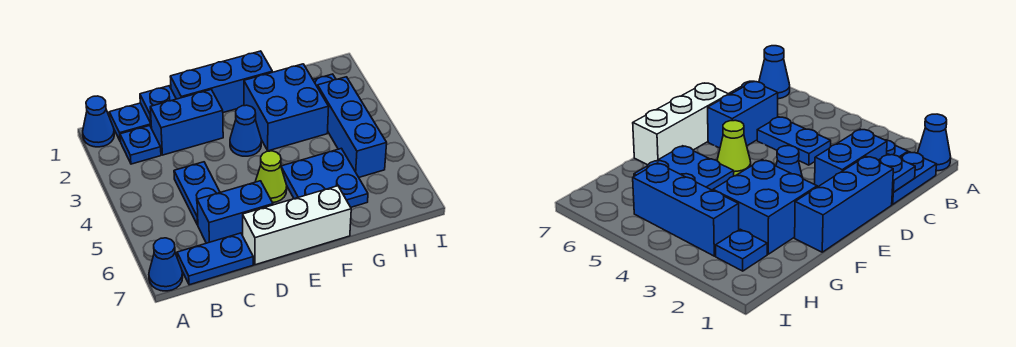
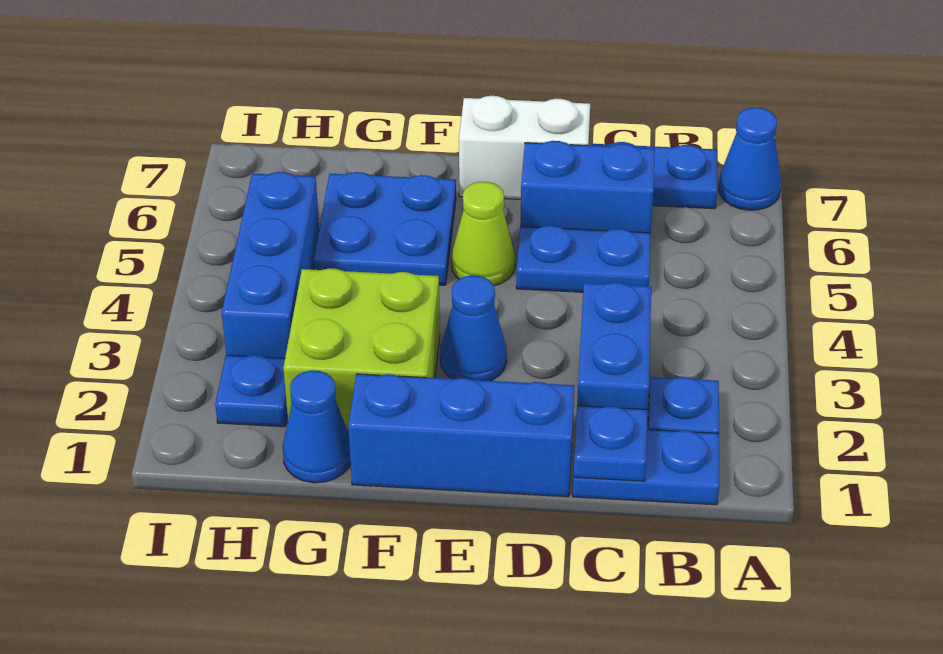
blue cone A1 level 1 -> blue cone G1 level 1
blue brick C2:D2 level 1 -> blue brick C2:C3 level 1
blue plate C4:C5 level 1 -> blue plate C5:D5 level 1
white brick D7:F7 level 1 -> white brick D7:E7 level 1
blue brick F2:G3 level 1 -> lime brick F2:G3 level 1

